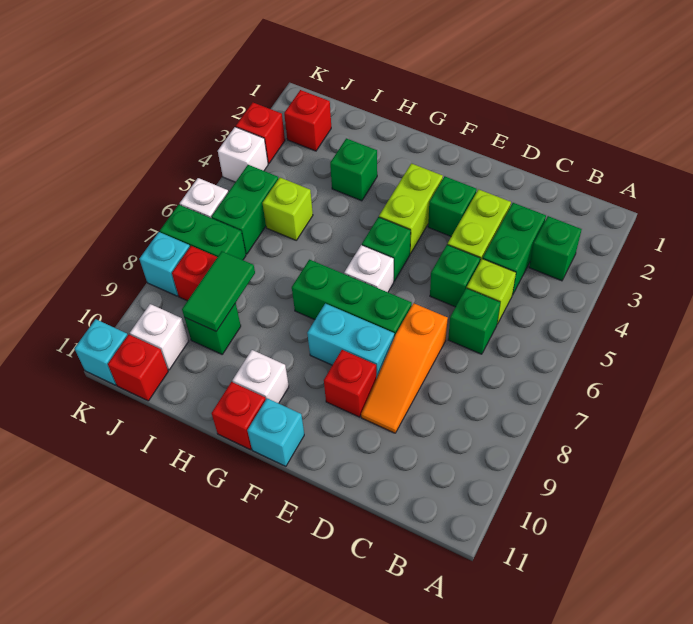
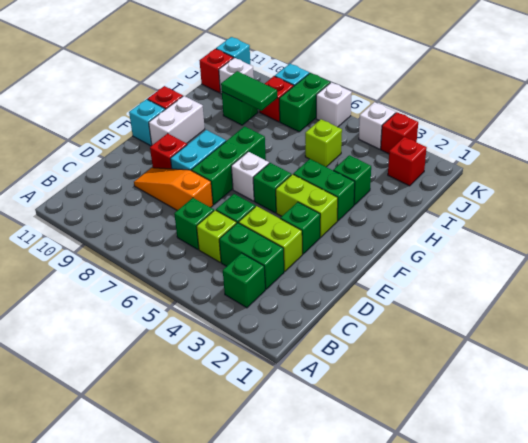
white brick G10 level 1 -> white brick F10:G10 level 1
green brick J5:J6 level 1 -> green brick G3:G4 level 1

